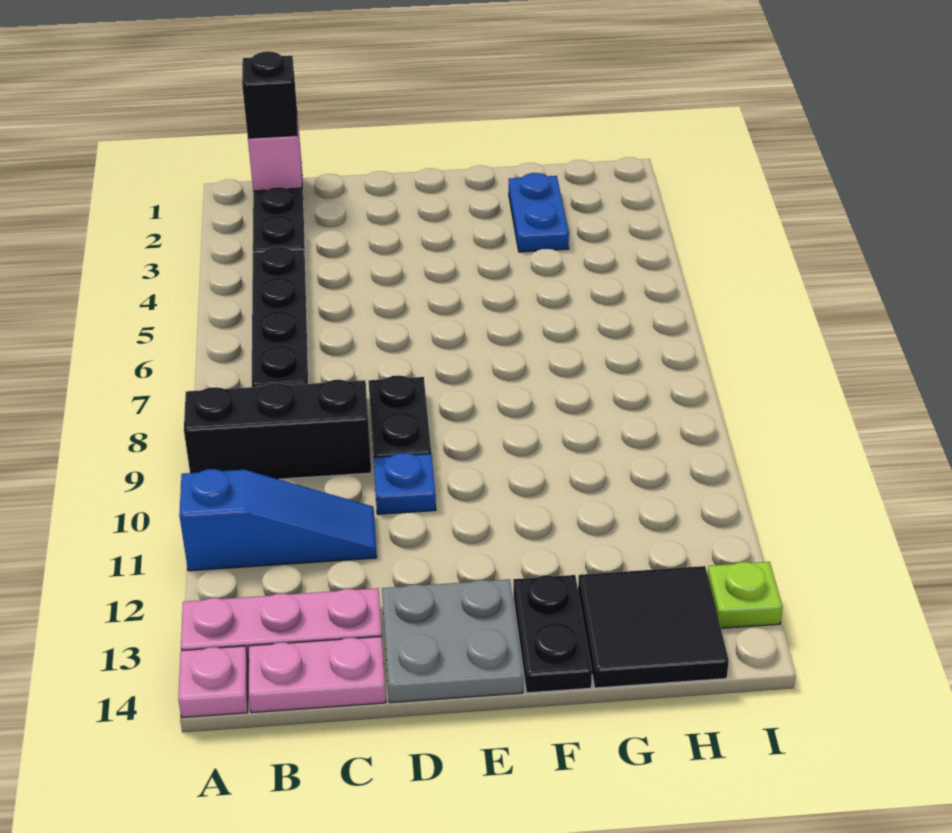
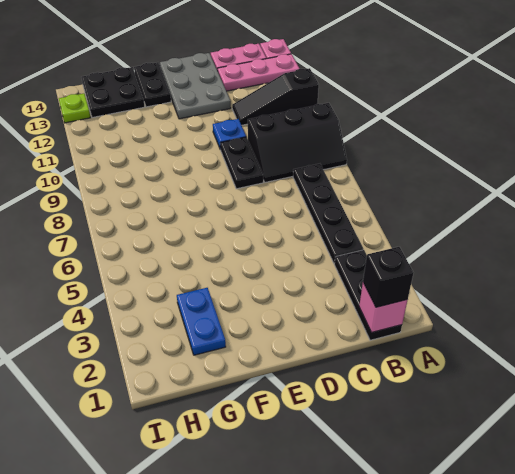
blue slope A11:C11 level 1 top A -> black slope A11:C11 level 1 top A
grey plate D13:E14 level 1 -> grey plate D12:E14 level 1
black tile G13:H14 level 1 -> black plate G13:H14 level 1

